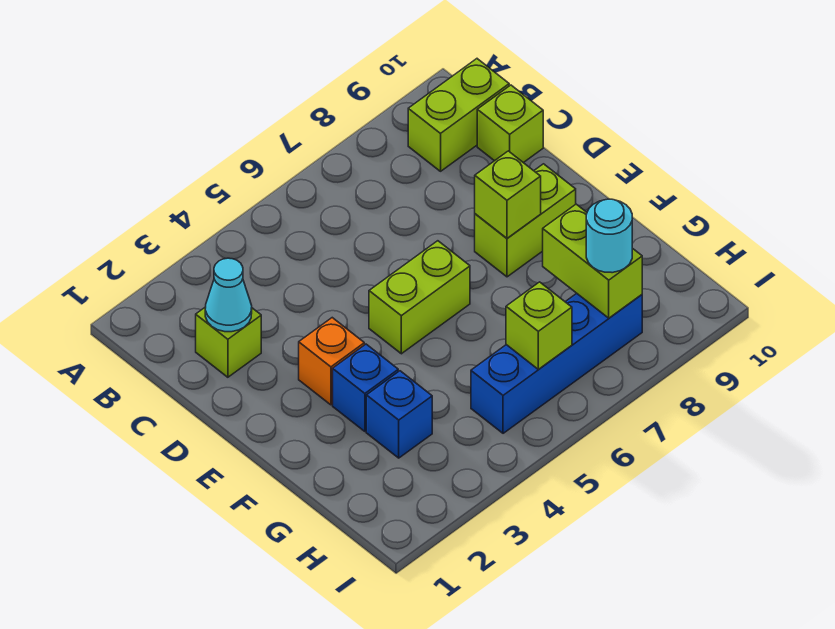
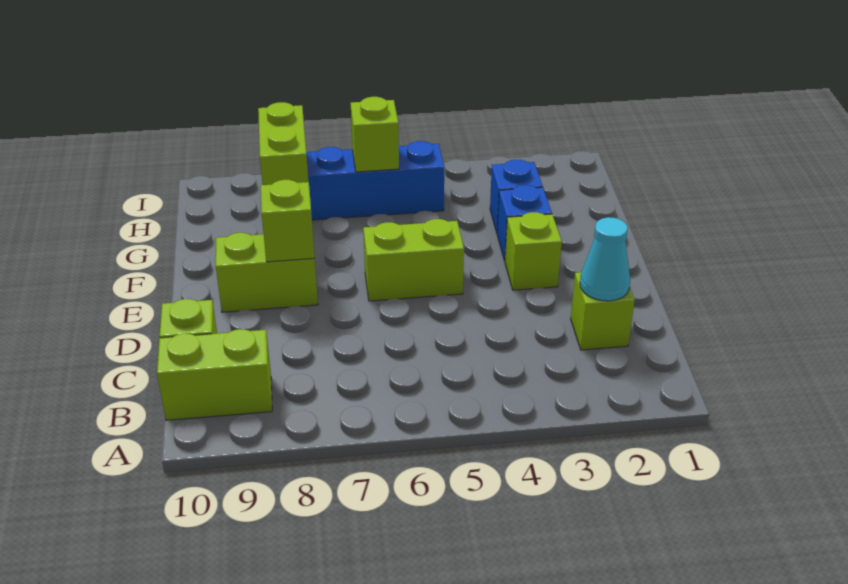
orange brick E3 level 1 -> lime brick E3 level 1
cyan round brick H8 level 3 -> none

